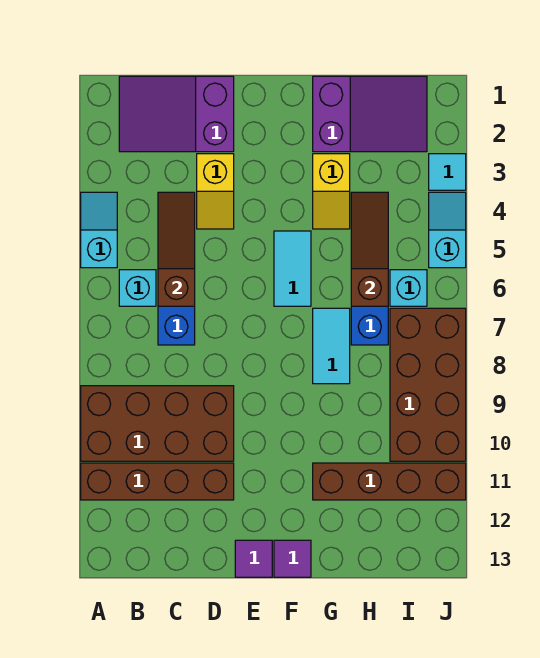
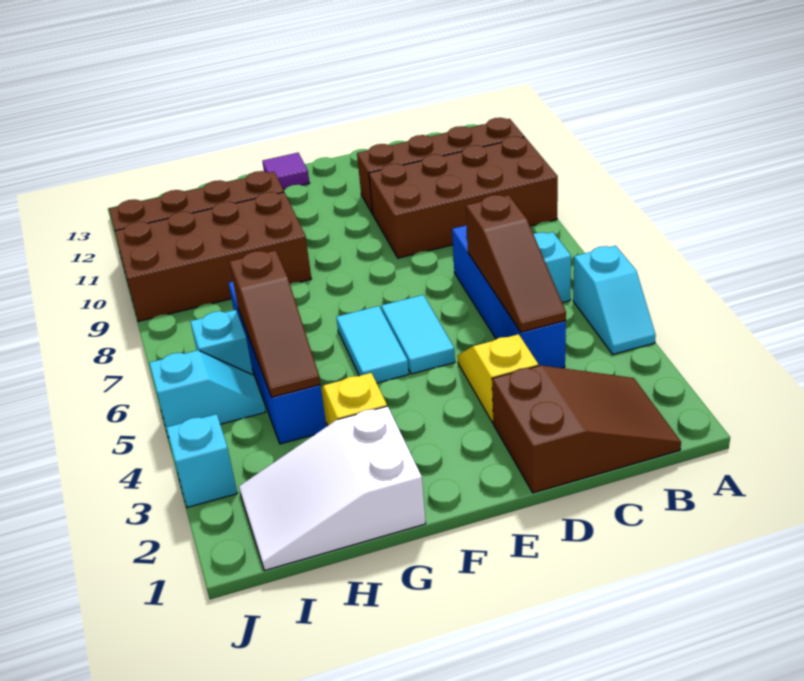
purple slope B1:D2 level 1 top D -> brown slope B1:D2 level 1 top D
purple tile E13 level 1 -> none
purple slope G1:I2 level 1 top G -> white slope G1:I2 level 1 top G
cyan tile G7:G8 level 1 -> cyan tile E5:E6 level 1
brown brick I7:J10 level 1 -> brown brick G9:J10 level 1
cyan tile J3 level 1 -> cyan brick J3 level 1
cyan slope J4:J5 level 1 top 5 -> cyan slope I5:J5 level 1 top J

